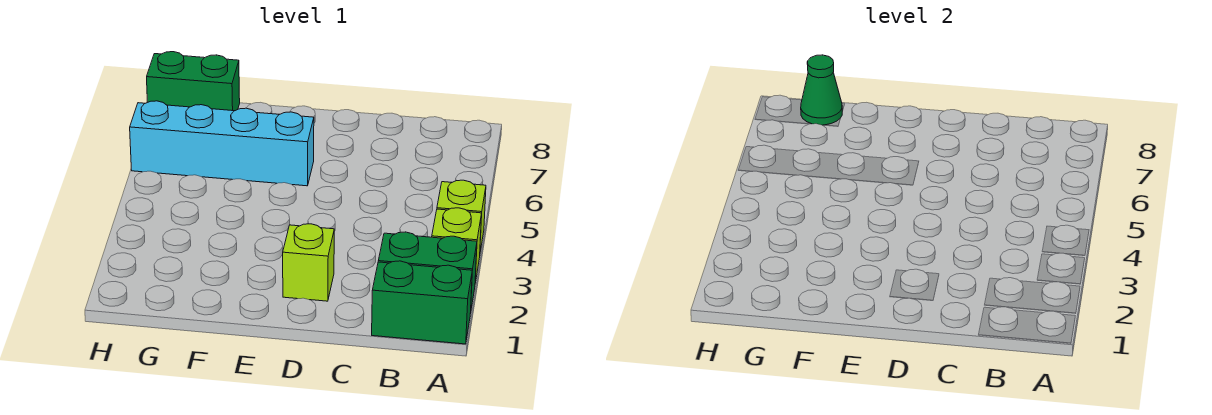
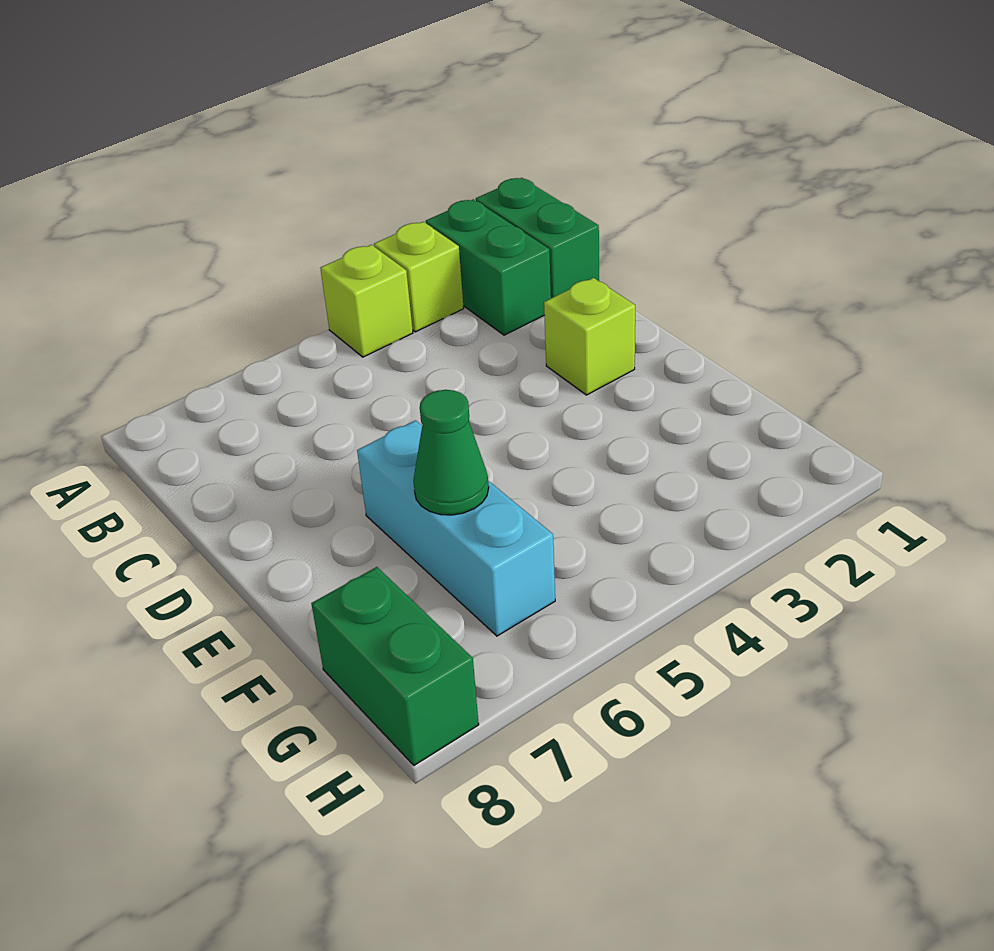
cyan brick E6:H6 level 1 -> cyan brick E6:G6 level 1
green cone G8 level 2 -> green cone F6 level 2

